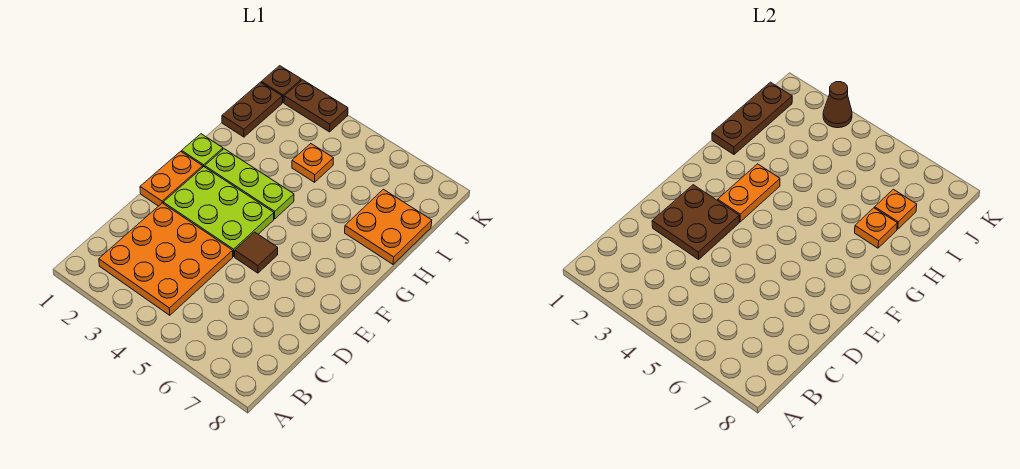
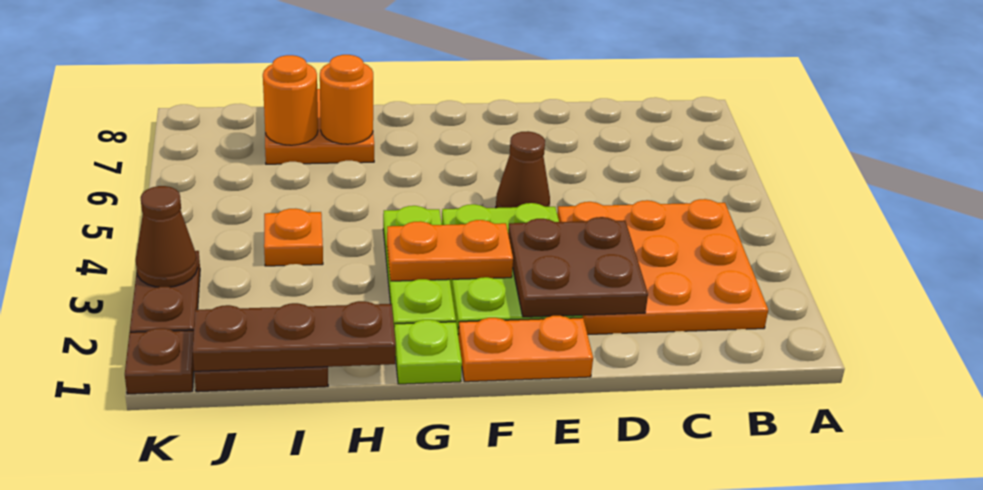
brown tile E5 level 1 -> brown cone E5 level 1
orange plate H7 level 2 -> orange round brick H7 level 2
orange plate I7 level 2 -> orange round brick I7 level 2

